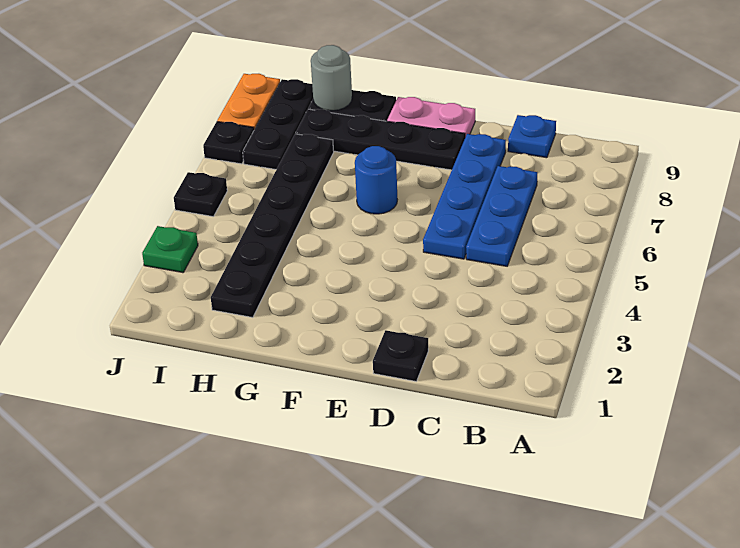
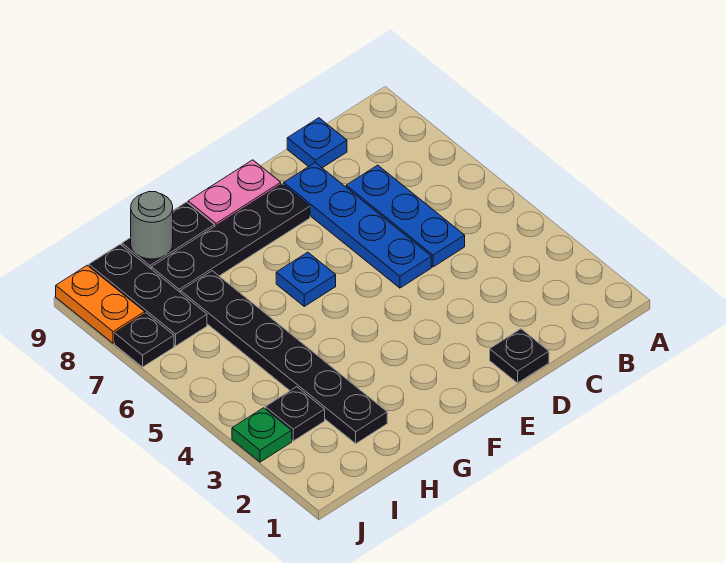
blue round brick F6 level 1 -> blue plate F6 level 1
black plate J5 level 1 -> black plate I3 level 1

